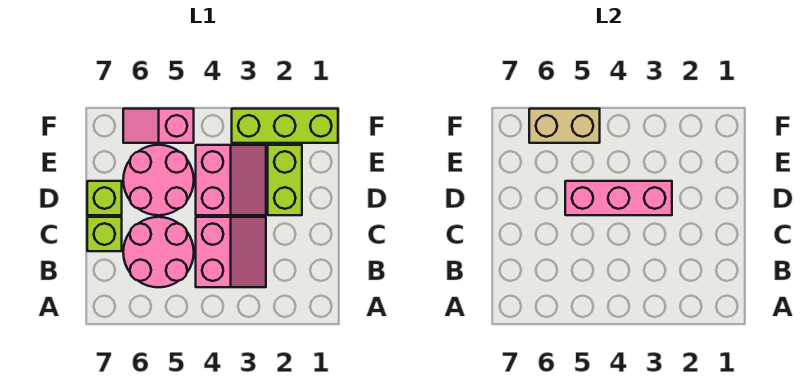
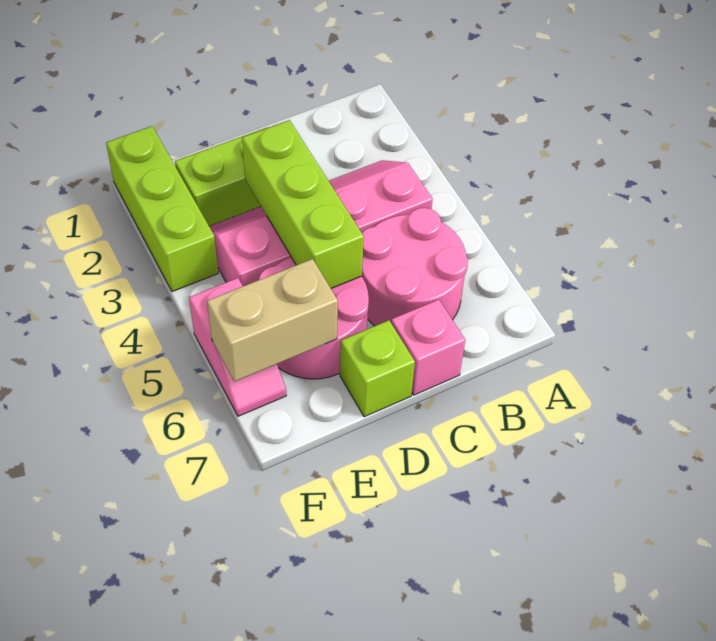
lime brick C7 level 1 -> pink brick C7 level 1
pink brick D3:D5 level 2 -> lime brick D3:D5 level 2
tan brick F5:F6 level 2 -> tan brick E6:F6 level 2

